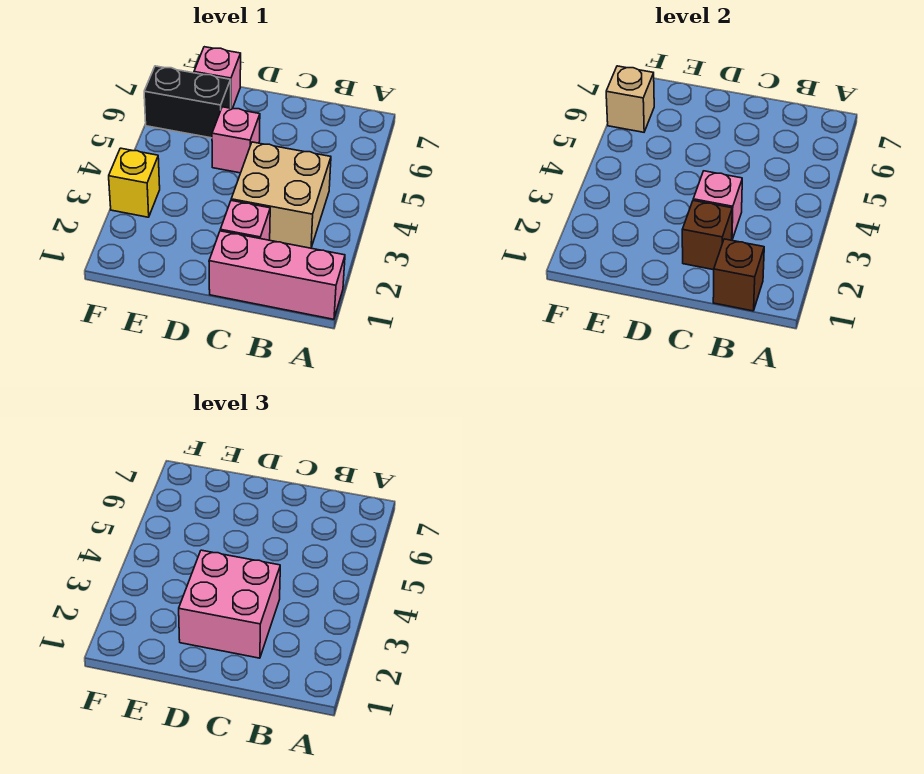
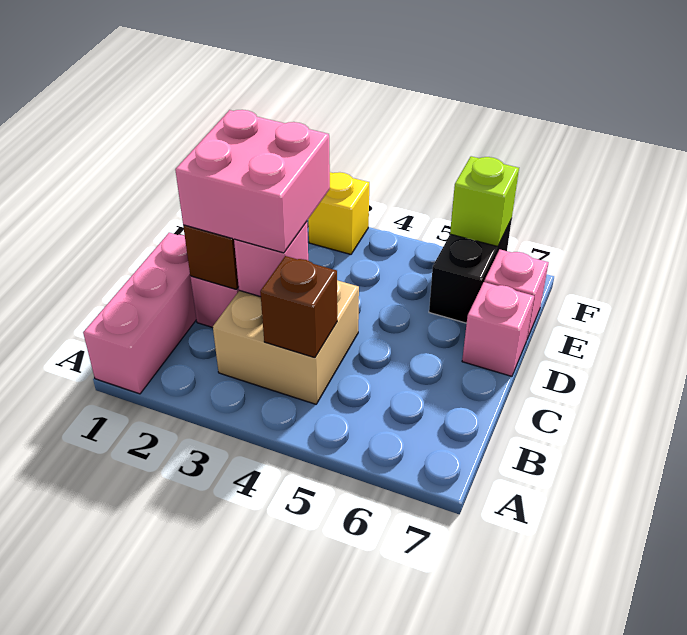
brown brick B1 level 2 -> brown brick B4 level 2
pink brick D5 level 1 -> pink brick D7 level 1
tan brick F6 level 2 -> lime brick F6 level 2

